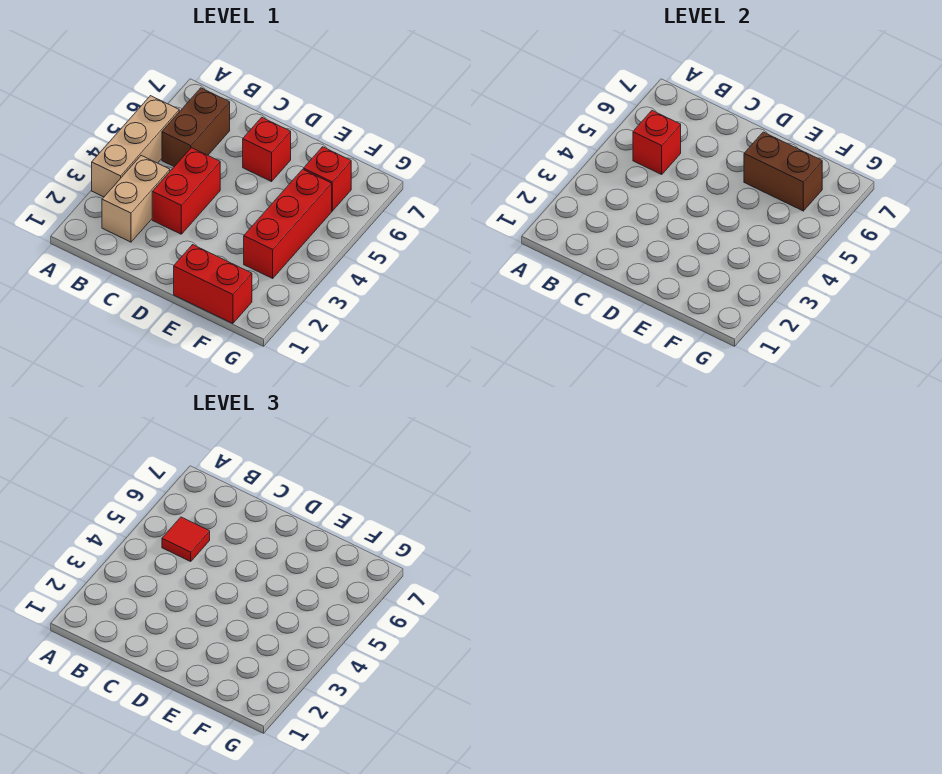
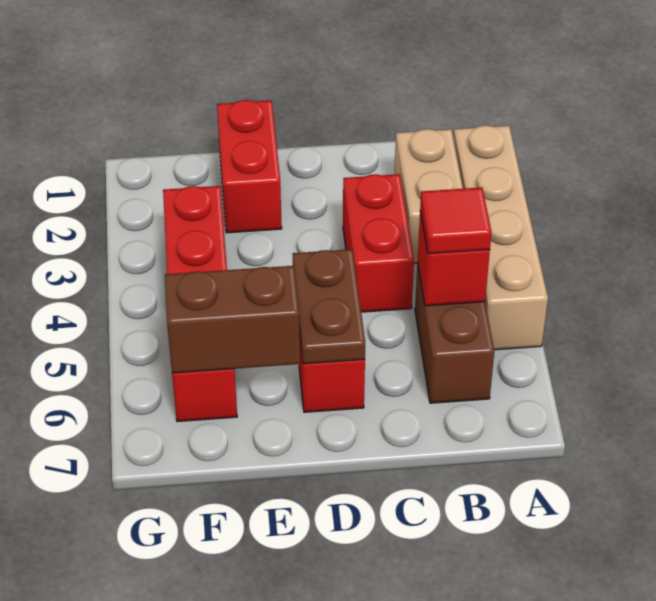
tan brick A3:A5 level 1 -> tan brick A2:A5 level 1
none -> brown plate D5:D6 level 2
red brick E1:F1 level 1 -> red brick E1:E2 level 1

